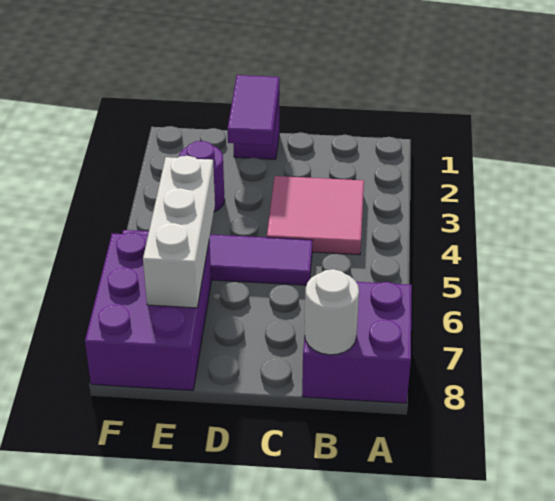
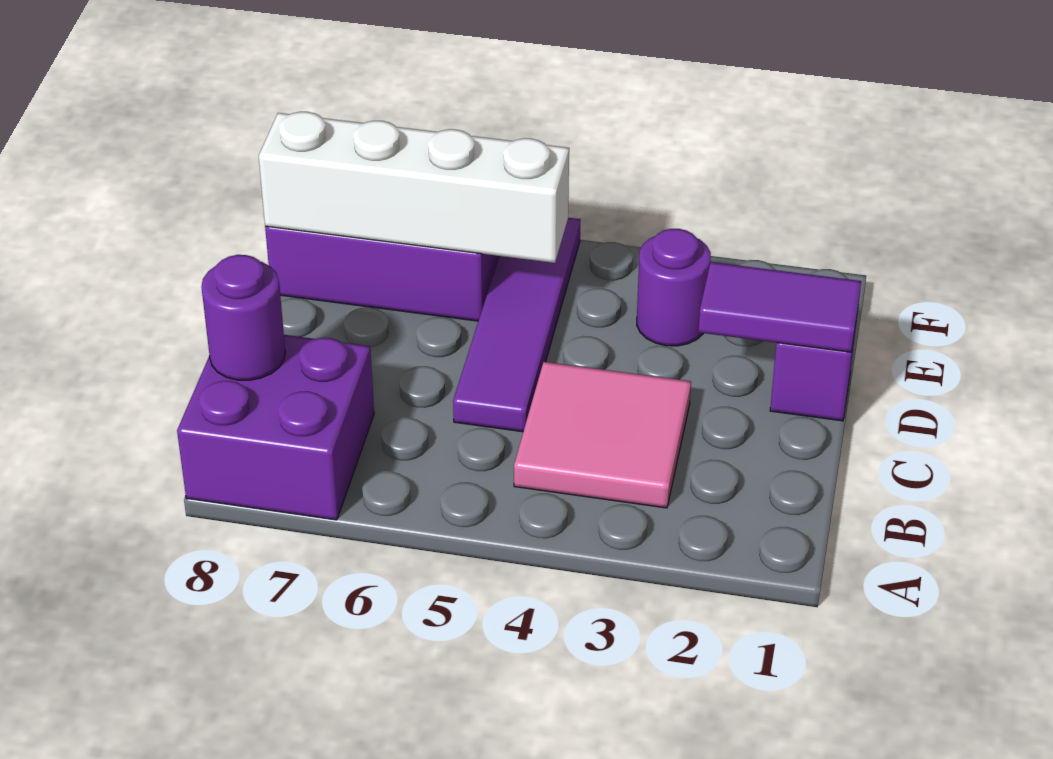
white round brick B8 level 2 -> purple round brick B8 level 2
white brick E5:E7 level 2 -> white brick E5:E8 level 2

